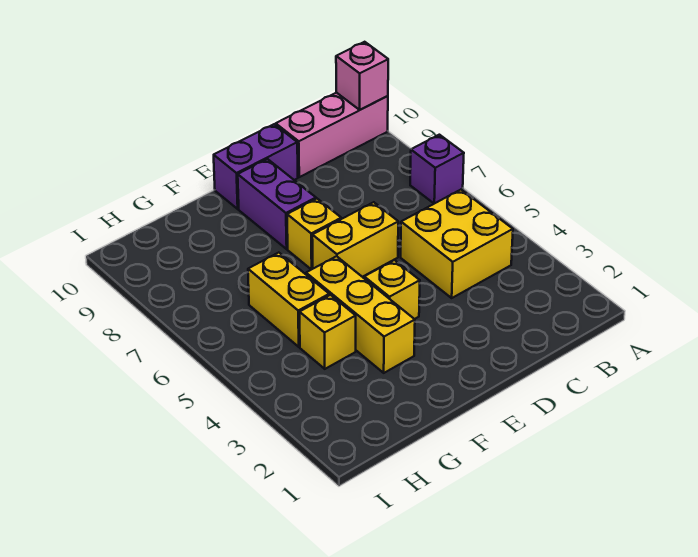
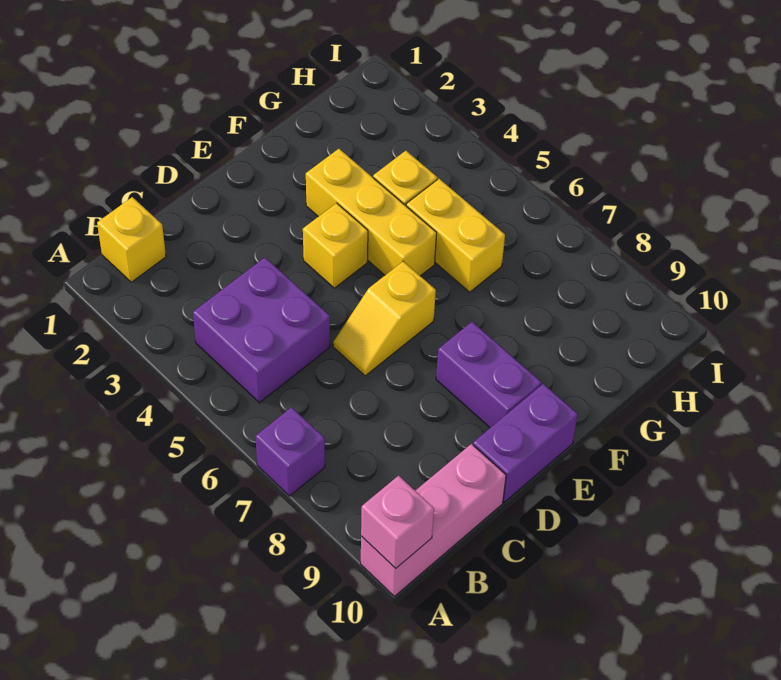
yellow brick B4:C5 level 1 -> purple brick B4:C5 level 1
yellow brick D6:E6 level 1 -> yellow slope D6:E6 level 1 top E
yellow brick E7 level 1 -> yellow brick B1 level 1

